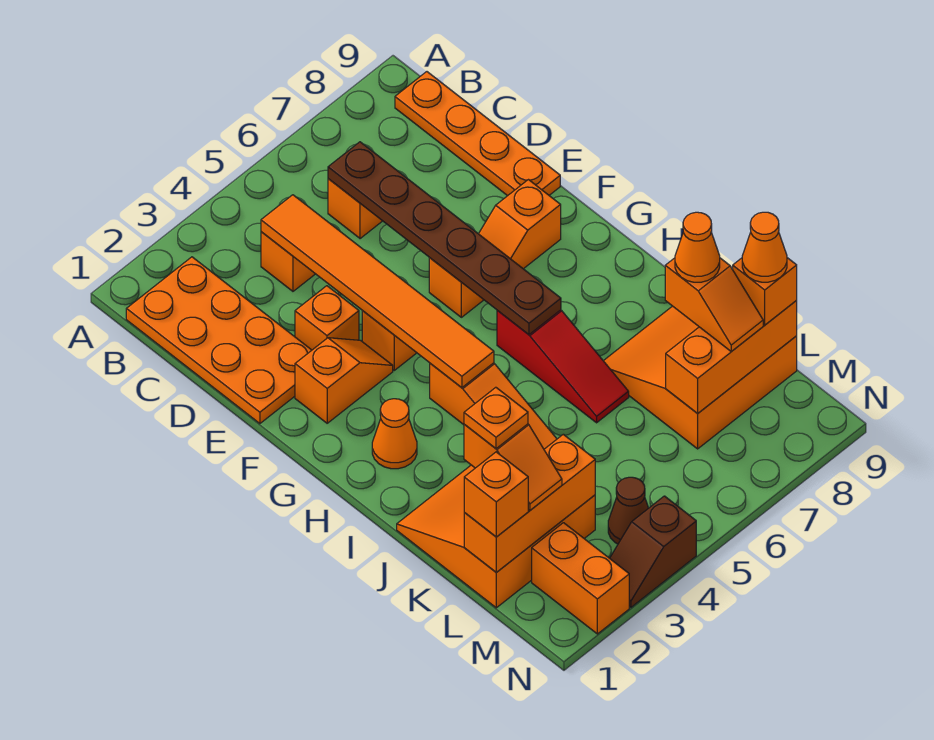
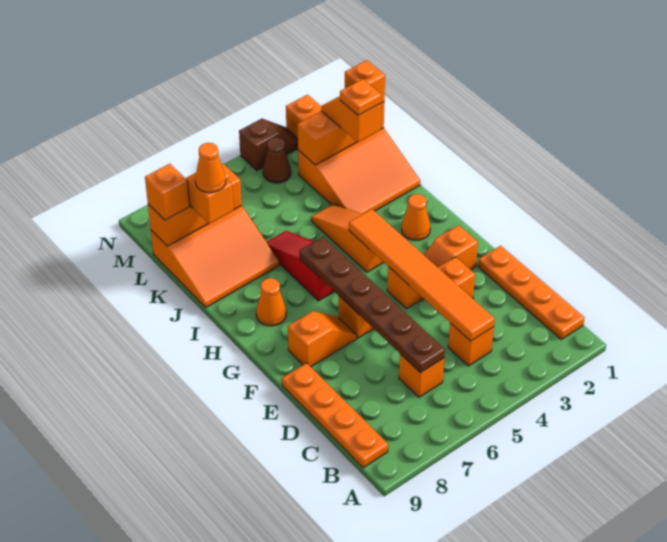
orange plate B1:E2 level 1 -> orange plate B1:E1 level 1
orange cone L9 level 4 -> orange cone H8 level 1

